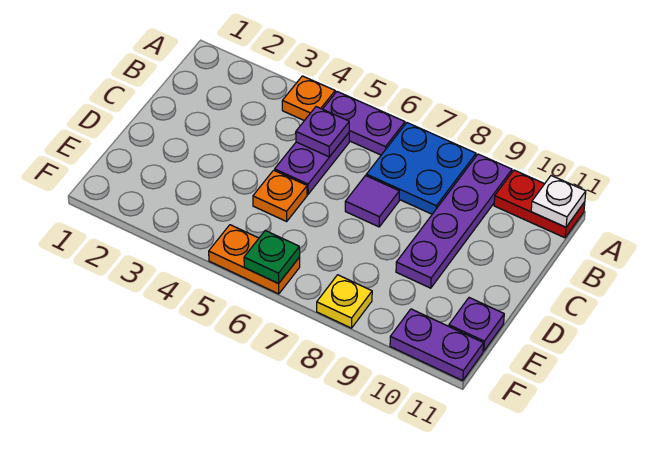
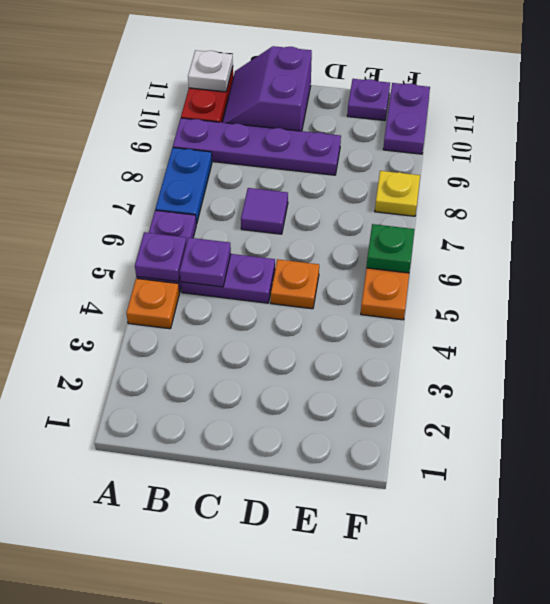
none -> purple plate A5 level 2
blue plate A7:B8 level 1 -> blue plate A7:A8 level 1
none -> purple slope B10:C11 level 1 top C

